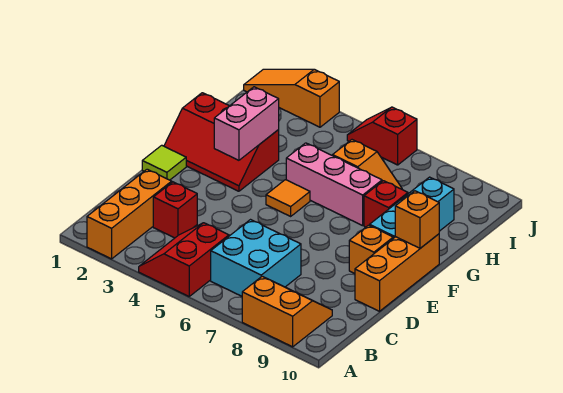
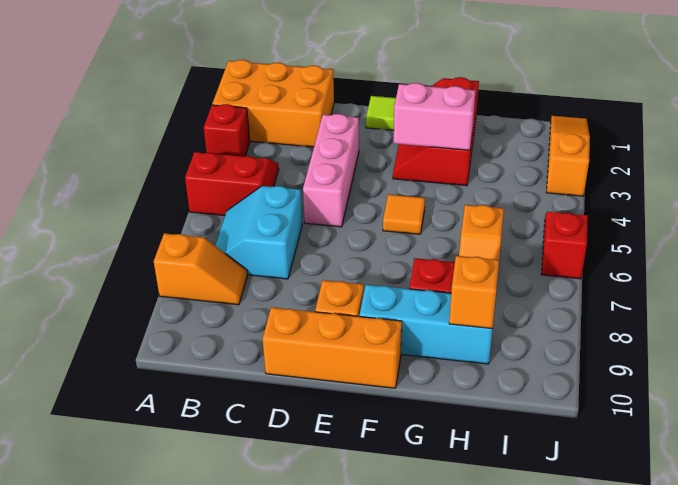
orange brick A2:C2 level 1 -> orange brick A1:C2 level 1
orange slope A8:B9 level 1 top A -> orange slope A8:B8 level 1 top A
cyan brick B6:C7 level 1 -> cyan slope B6:C7 level 1 top C
red brick C3 level 1 -> red brick A3 level 1
orange brick F10 level 2 -> orange brick H9 level 2
pink brick G5:G7 level 1 -> pink brick D3:D5 level 1

